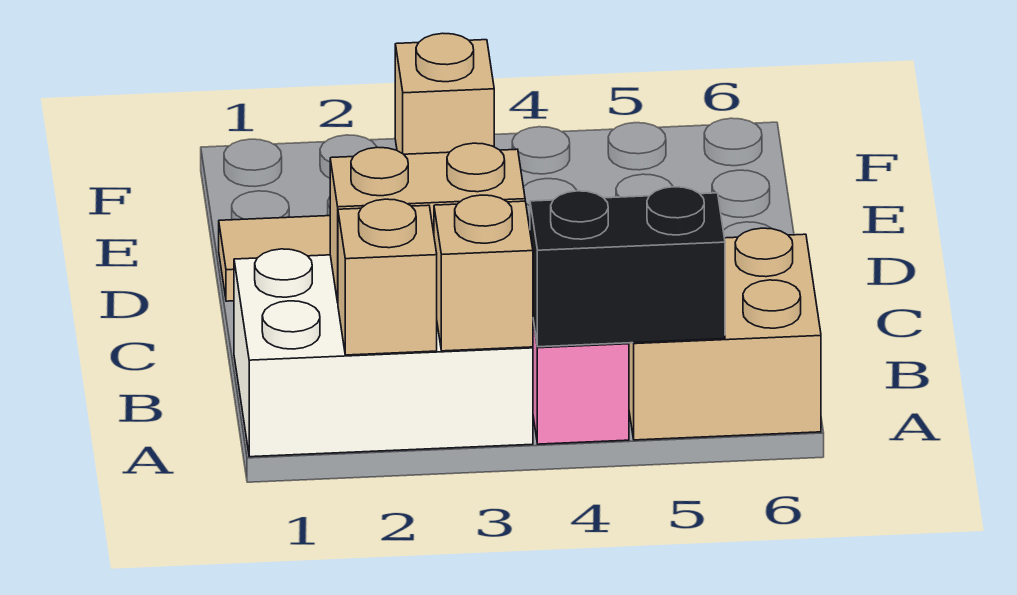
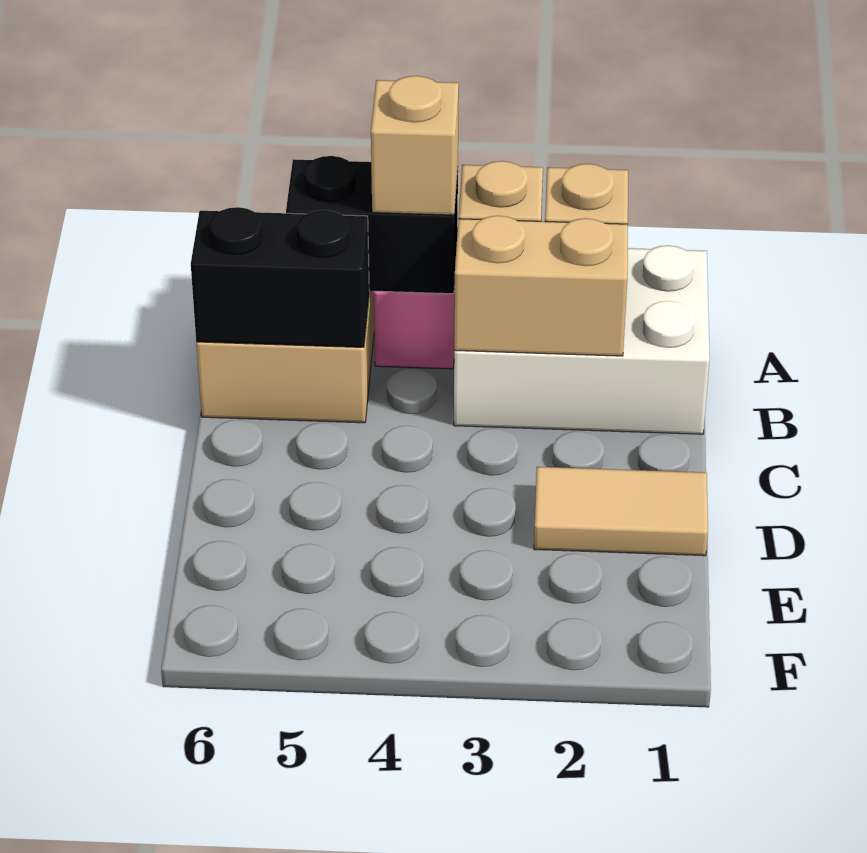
none -> black brick B5:B6 level 2
tan brick F3 level 1 -> tan brick A4 level 3

